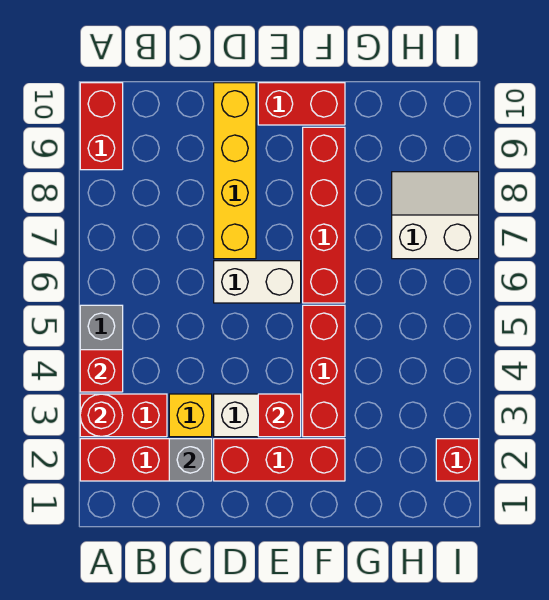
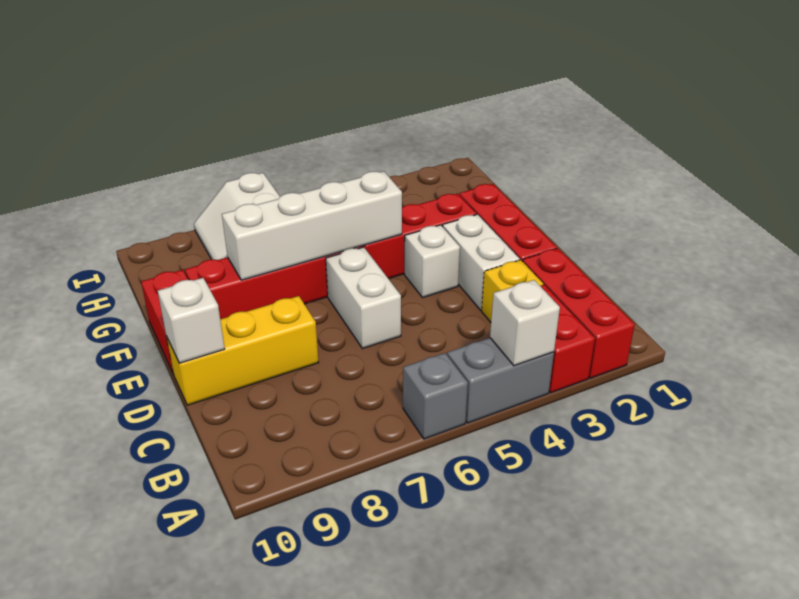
red round brick A3 level 2 -> none
red brick A4 level 2 -> white brick A4 level 2
red brick A9:A10 level 1 -> none
grey brick C2 level 2 -> grey brick A6 level 1
yellow brick D7:D10 level 1 -> yellow brick D8:D10 level 1
none -> white brick D10 level 2
red brick E3 level 2 -> none
none -> white brick E4 level 1
none -> white brick F5:F8 level 2
red brick I2 level 1 -> none

